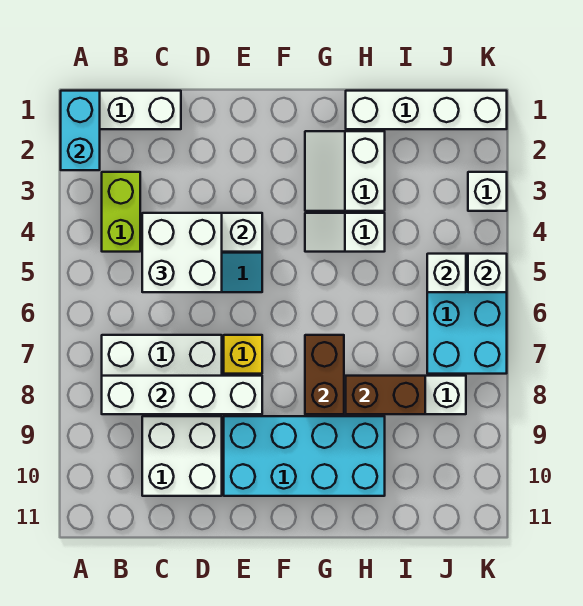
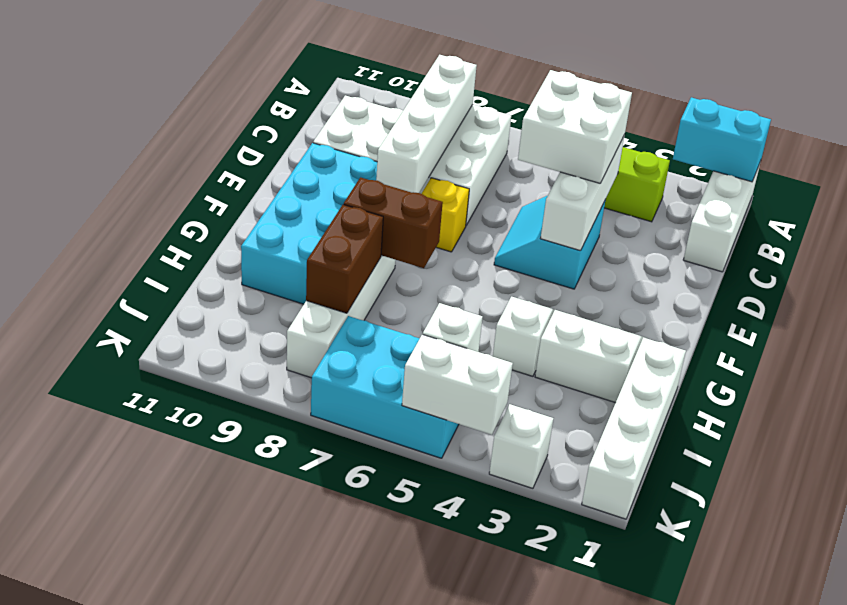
white brick K5 level 2 -> white brick K4:K5 level 2

